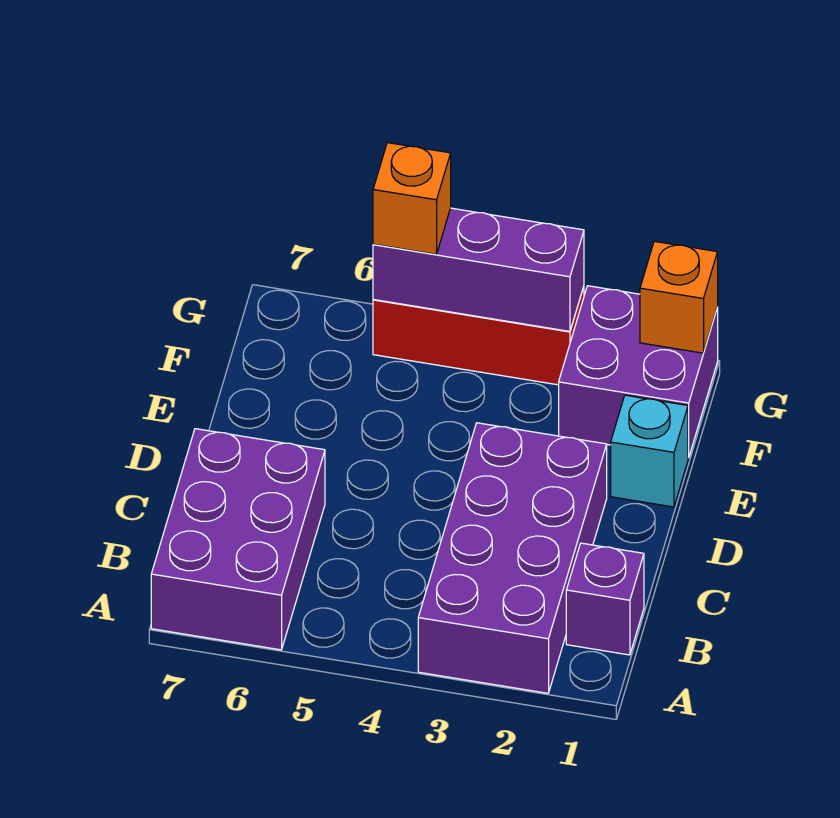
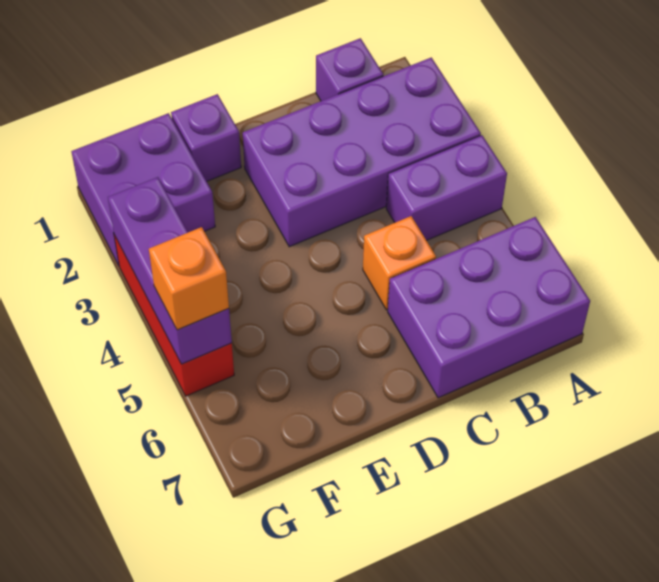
none -> purple brick A4:B4 level 1
cyan brick E1 level 1 -> purple brick E1 level 1
orange brick G1 level 2 -> orange brick C5 level 1

